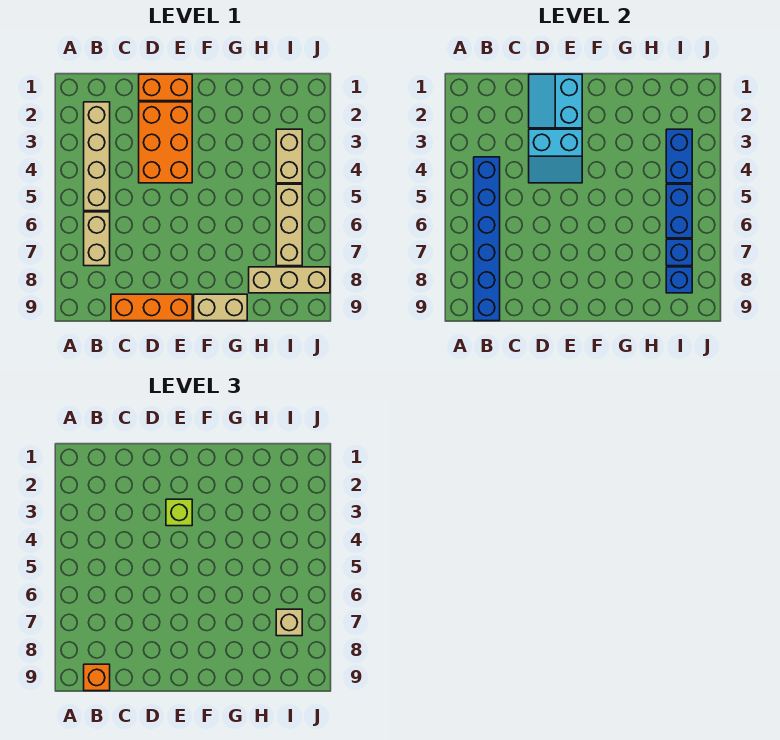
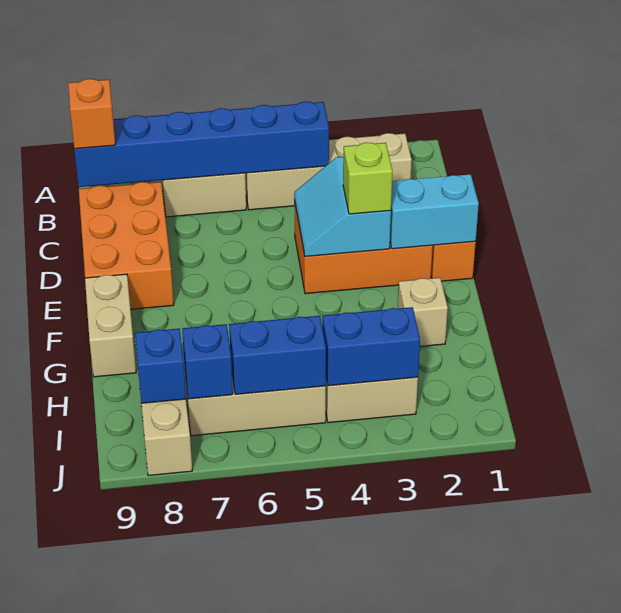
orange brick C9:E9 level 1 -> orange brick C8:E9 level 1
tan brick I7 level 3 -> tan brick G2 level 1

